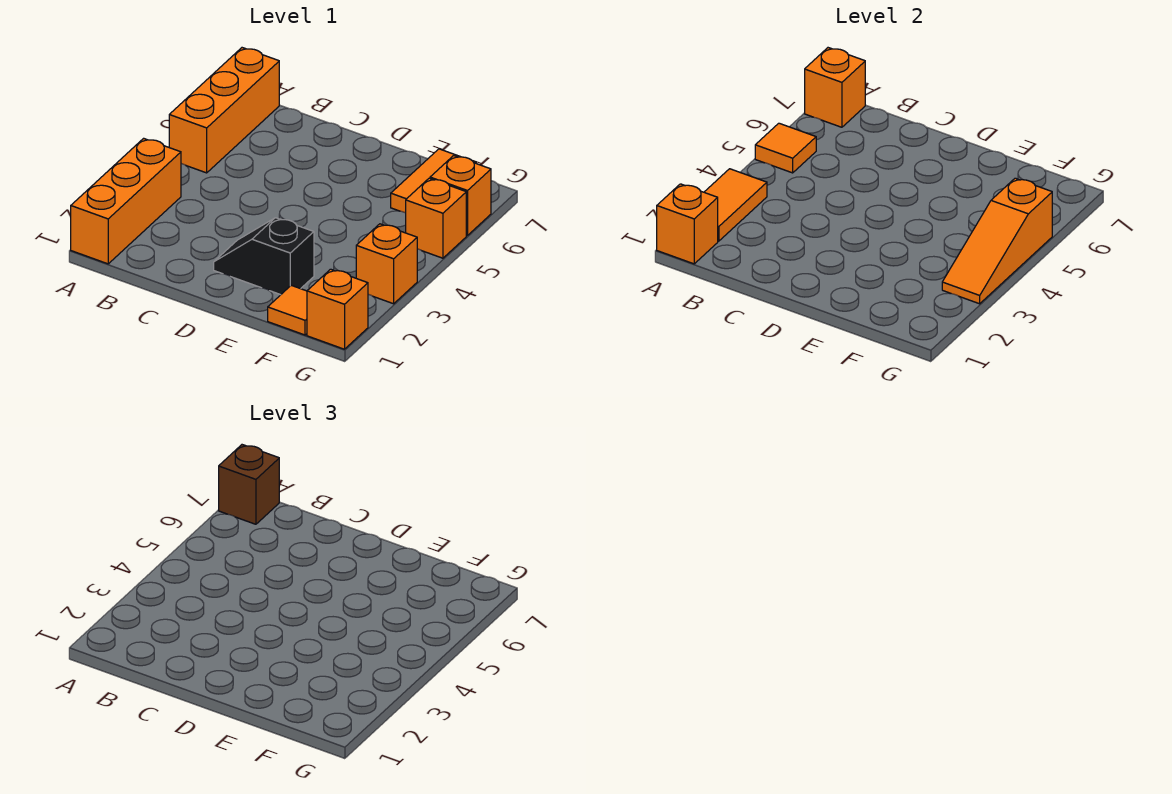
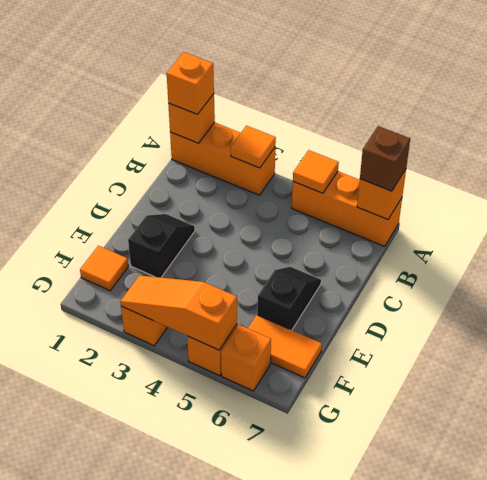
orange tile A2:A3 level 2 -> orange tile A3 level 2
none -> black slope D6:E6 level 1 top E
orange brick G1 level 1 -> orange brick A1 level 3

